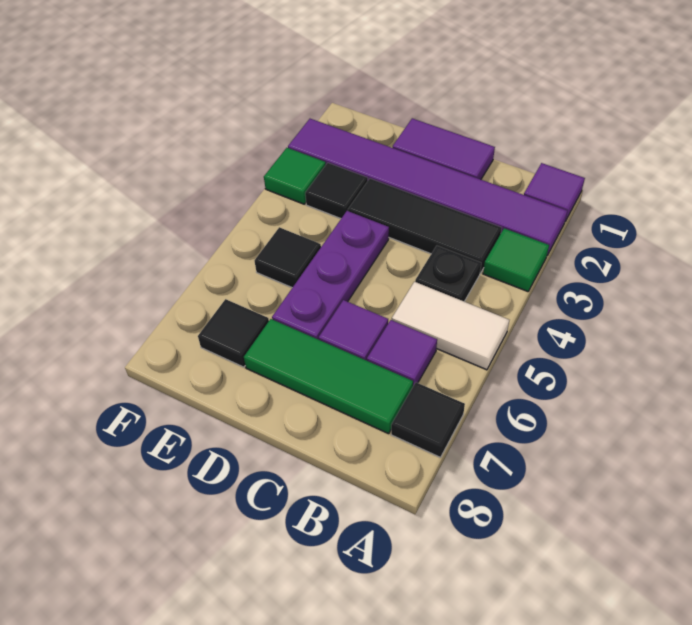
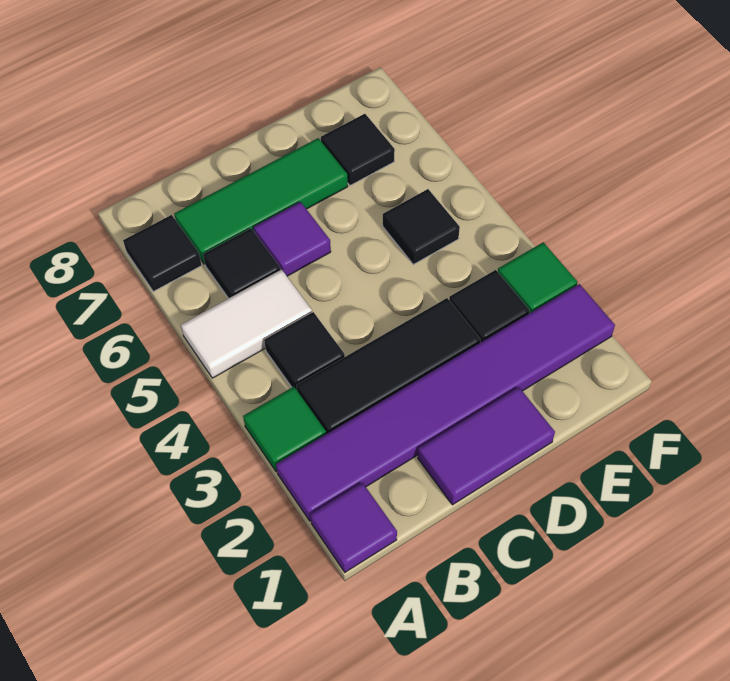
black plate B4 level 1 -> black tile B4 level 1
purple tile B6 level 1 -> black tile B6 level 1
purple plate D4:D6 level 1 -> none

